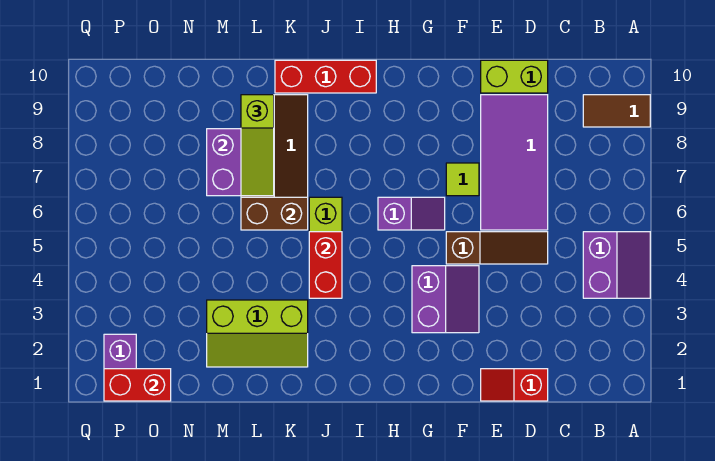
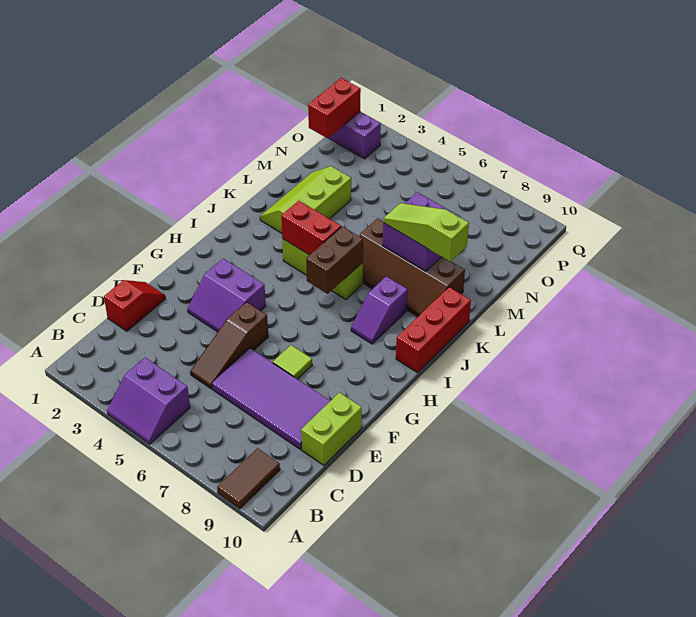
purple slope G6:H6 level 1 top H -> purple slope I8:J8 level 1 top J
brown brick K6:L6 level 2 -> brown brick I6:J6 level 2

